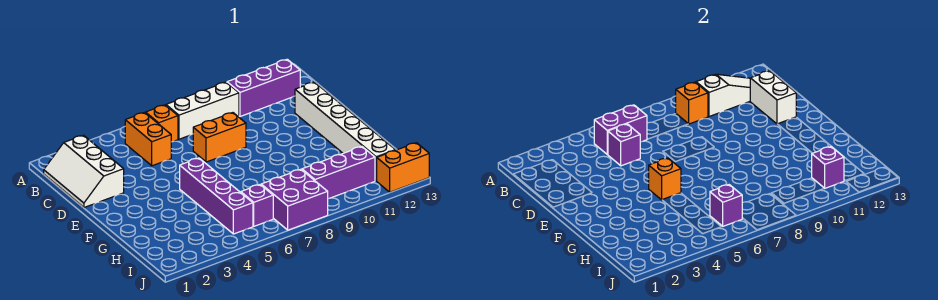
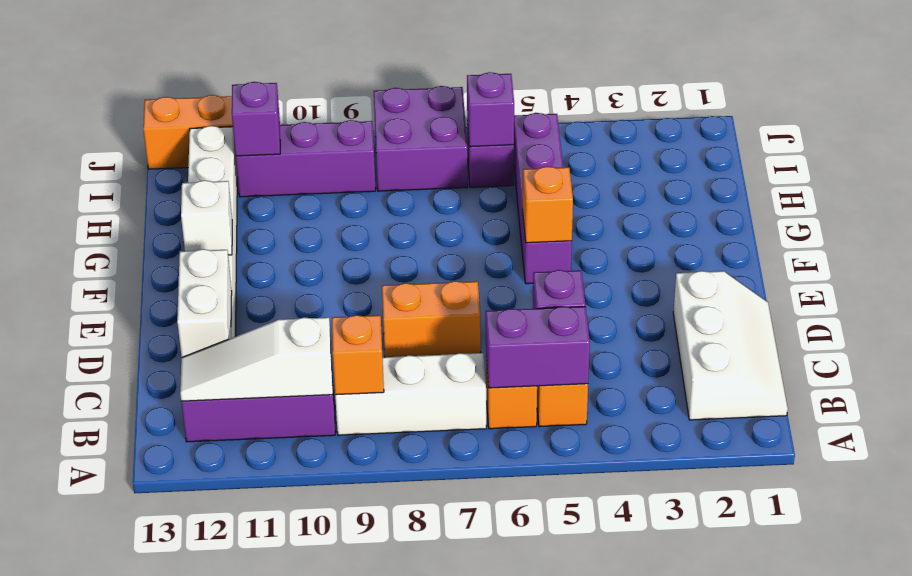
none -> white brick F12 level 2

